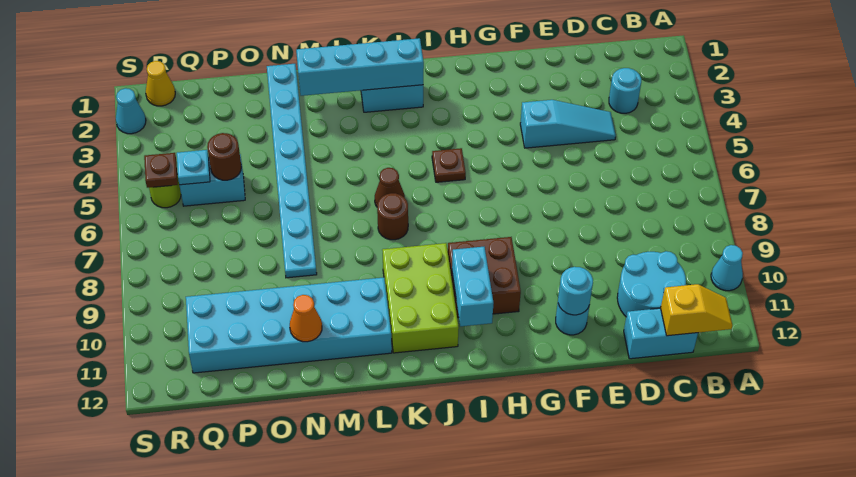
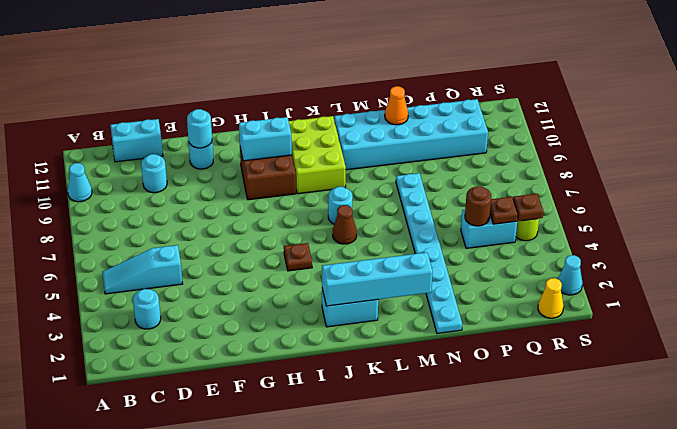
yellow slope B12:C12 level 2 top C -> none
cyan round brick C10:D11 level 1 -> cyan round brick D10 level 1
cyan slope D4:F4 level 1 top F -> cyan slope B5:D5 level 1 top D
cyan brick I10:I11 level 2 -> cyan brick H10:I10 level 2
brown round brick K7 level 1 -> cyan round brick K7 level 1
cyan plate Q5 level 2 -> brown plate Q5 level 2

